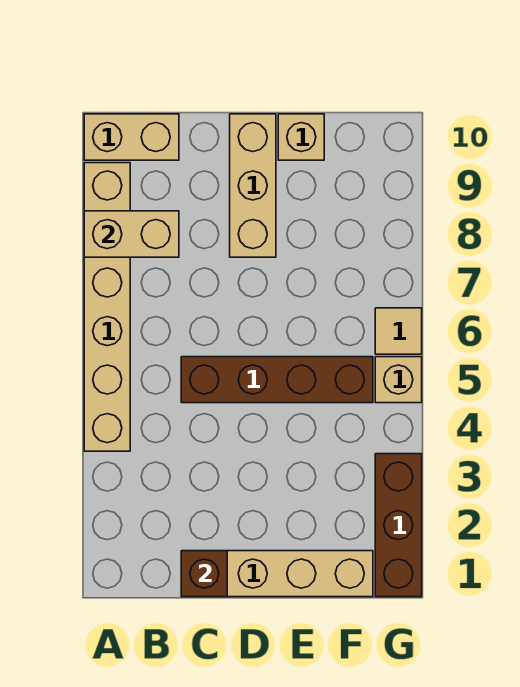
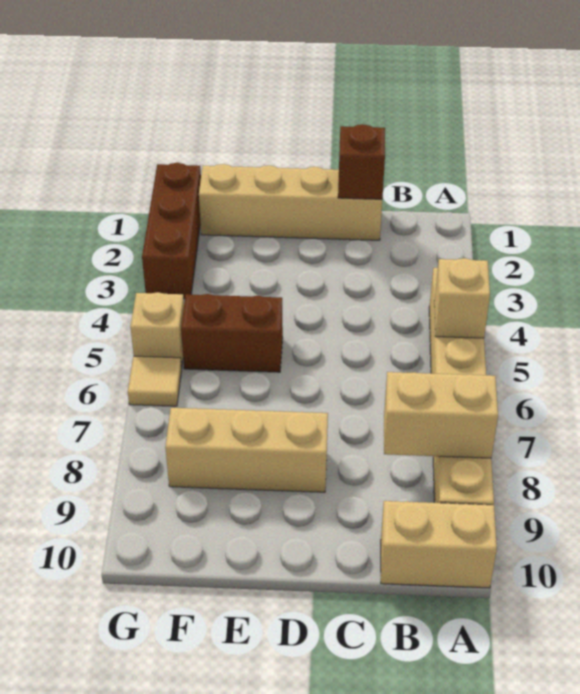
brown brick C5:F5 level 1 -> brown brick E5:F5 level 1
tan brick D8:D10 level 1 -> tan brick D8:F8 level 1
tan brick E10 level 1 -> tan brick A5 level 2

